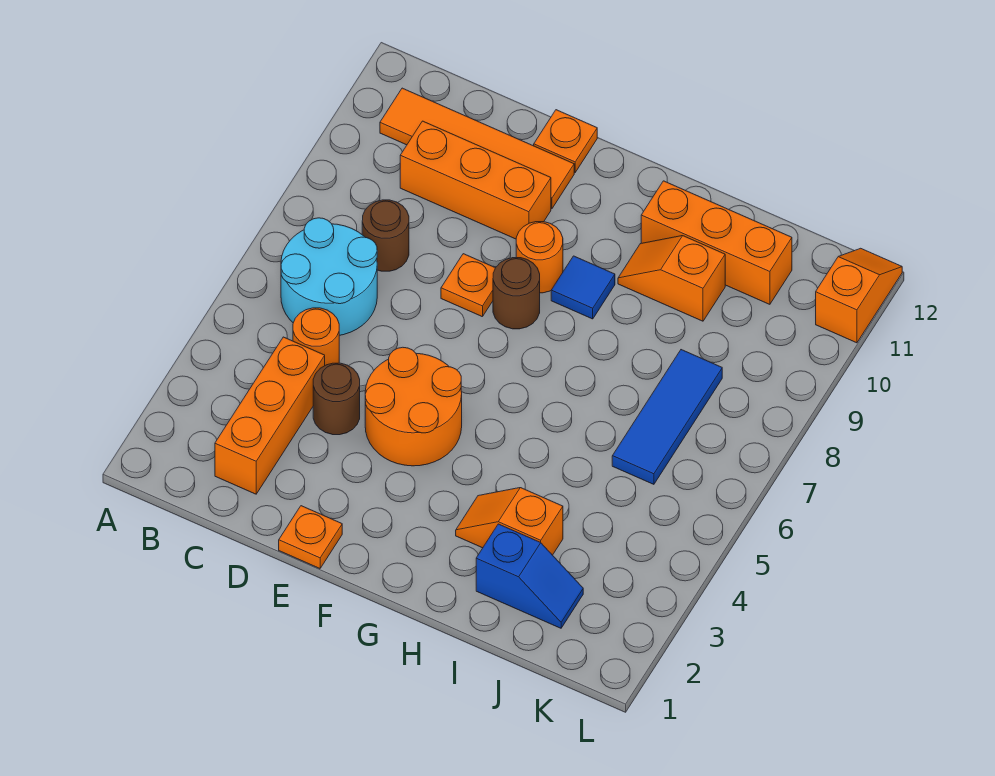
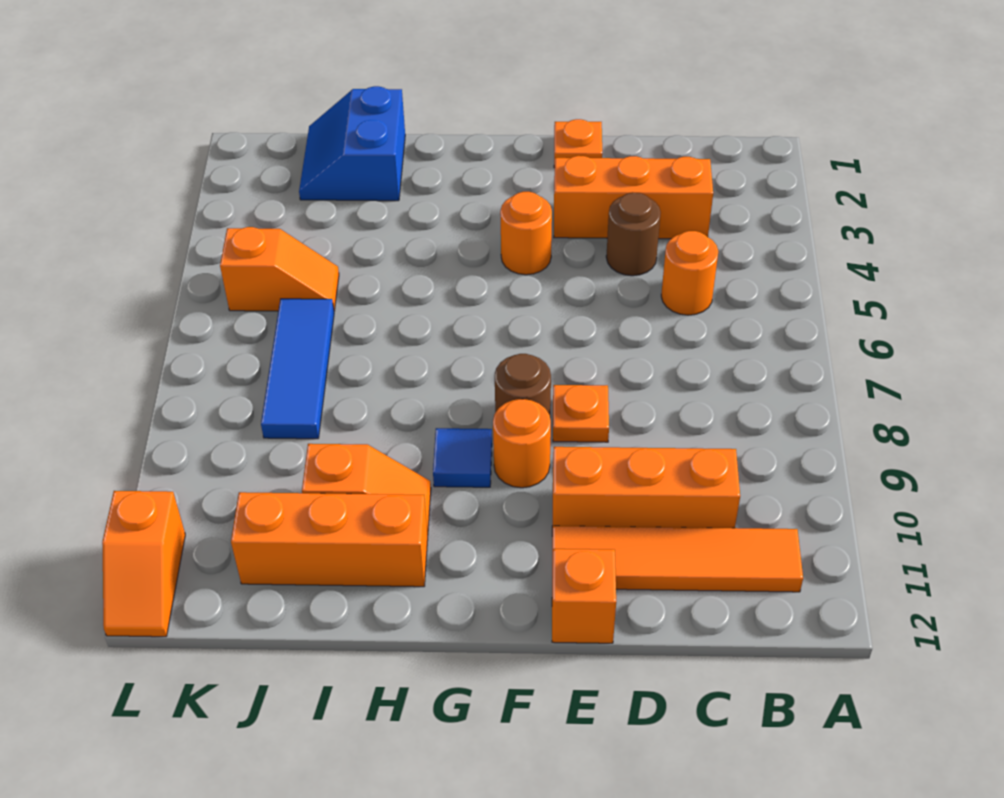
cyan round brick B6:C7 level 1 -> none
orange brick C2:C4 level 1 -> orange brick C3:E3 level 1
brown round brick C8 level 1 -> none
orange round brick E4:F5 level 1 -> orange round brick F4 level 1
orange plate E12 level 1 -> orange brick E12 level 1
orange slope H3:I3 level 1 top I -> orange slope J5:K5 level 1 top K
blue slope I2:J2 level 1 top I -> blue slope I1:J2 level 1 top I

